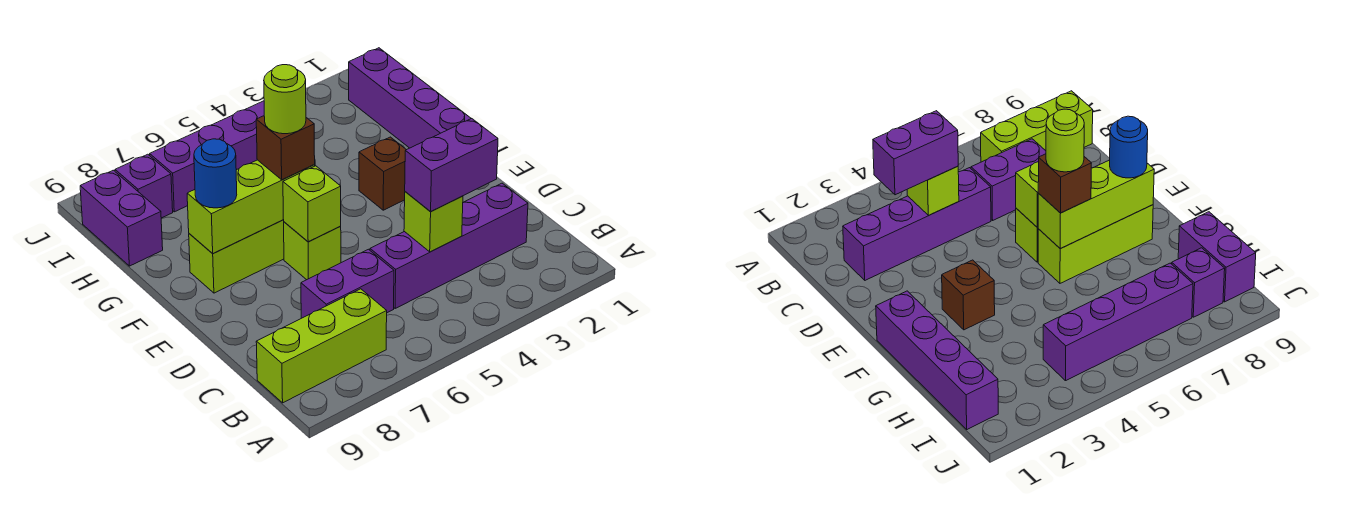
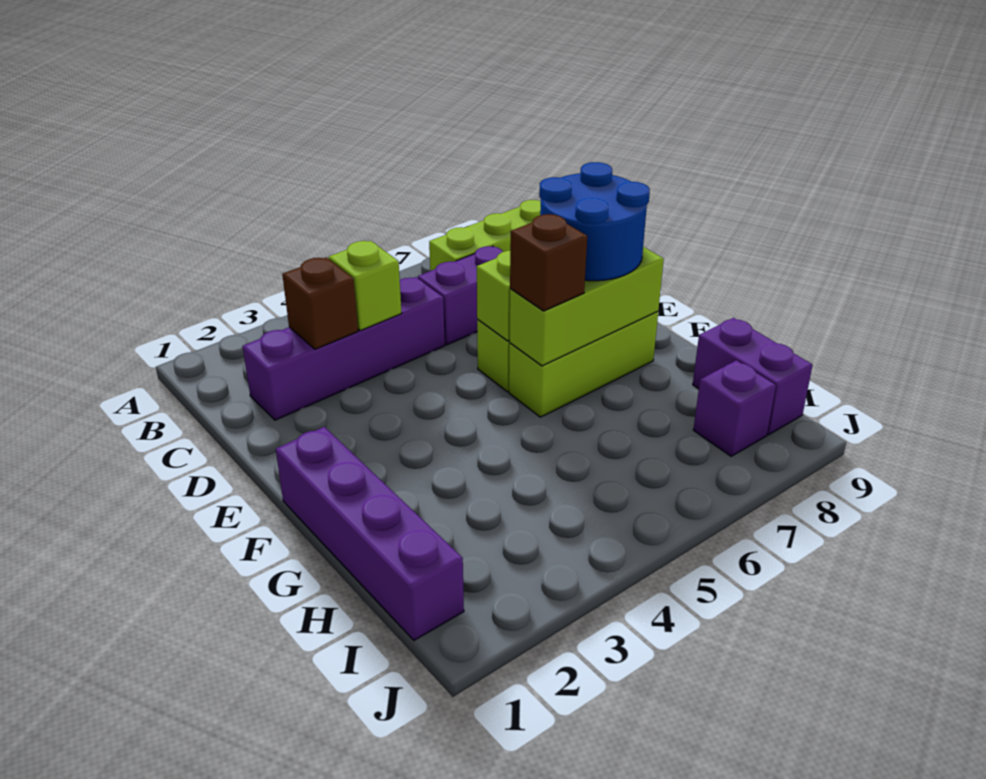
purple brick C3:C4 level 3 -> none
brown brick F3 level 1 -> brown brick C3 level 2
lime round brick F6 level 4 -> none
blue round brick F8 level 3 -> blue round brick E7:F8 level 3
purple brick I4:I7 level 1 -> none

